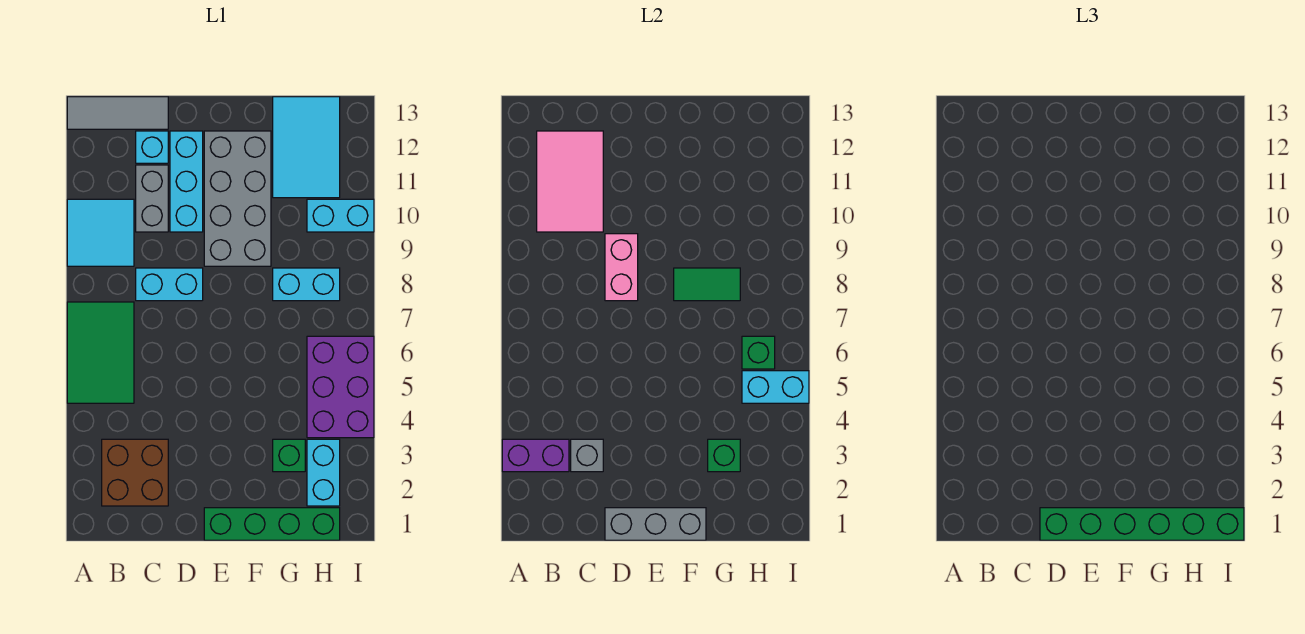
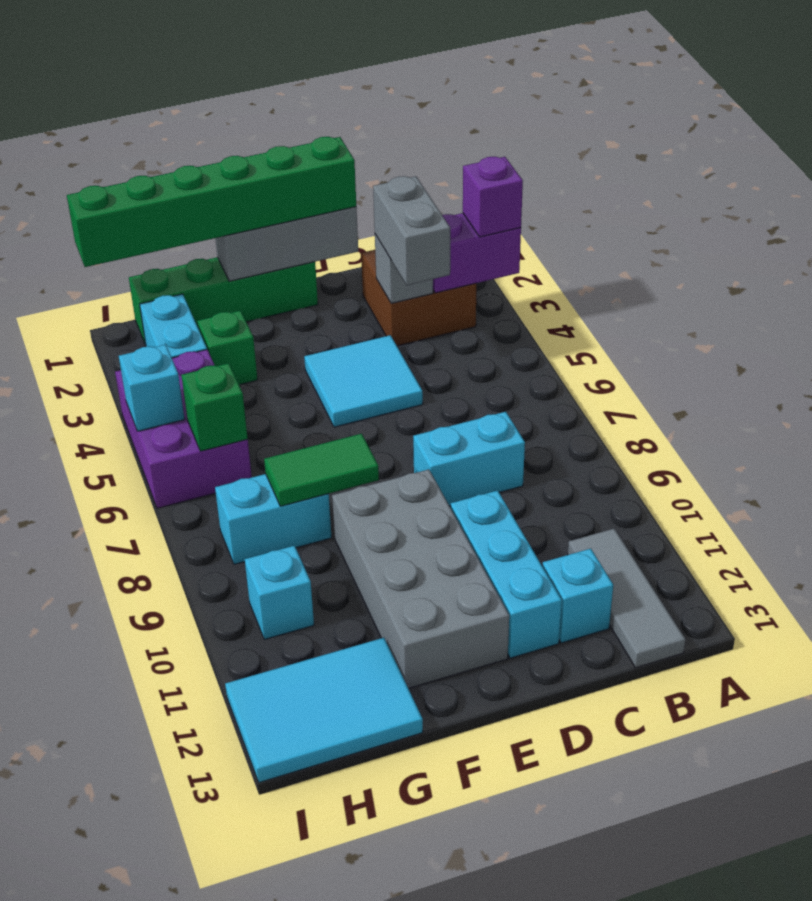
none -> purple brick A3 level 3
green tile A5:B7 level 1 -> none
cyan tile A9:B10 level 1 -> cyan tile D4:E5 level 1
grey tile A13:C13 level 1 -> grey tile B11:B13 level 1
pink tile B10:C12 level 2 -> none
grey brick C10:C11 level 1 -> grey brick C3:C4 level 3
pink brick D8:D9 level 2 -> none
green brick G3 level 2 -> none
cyan tile G11:H13 level 1 -> cyan tile G12:I13 level 1
cyan brick H5:I5 level 2 -> cyan brick I5 level 2
cyan brick H10:I10 level 1 -> cyan brick H10 level 1

